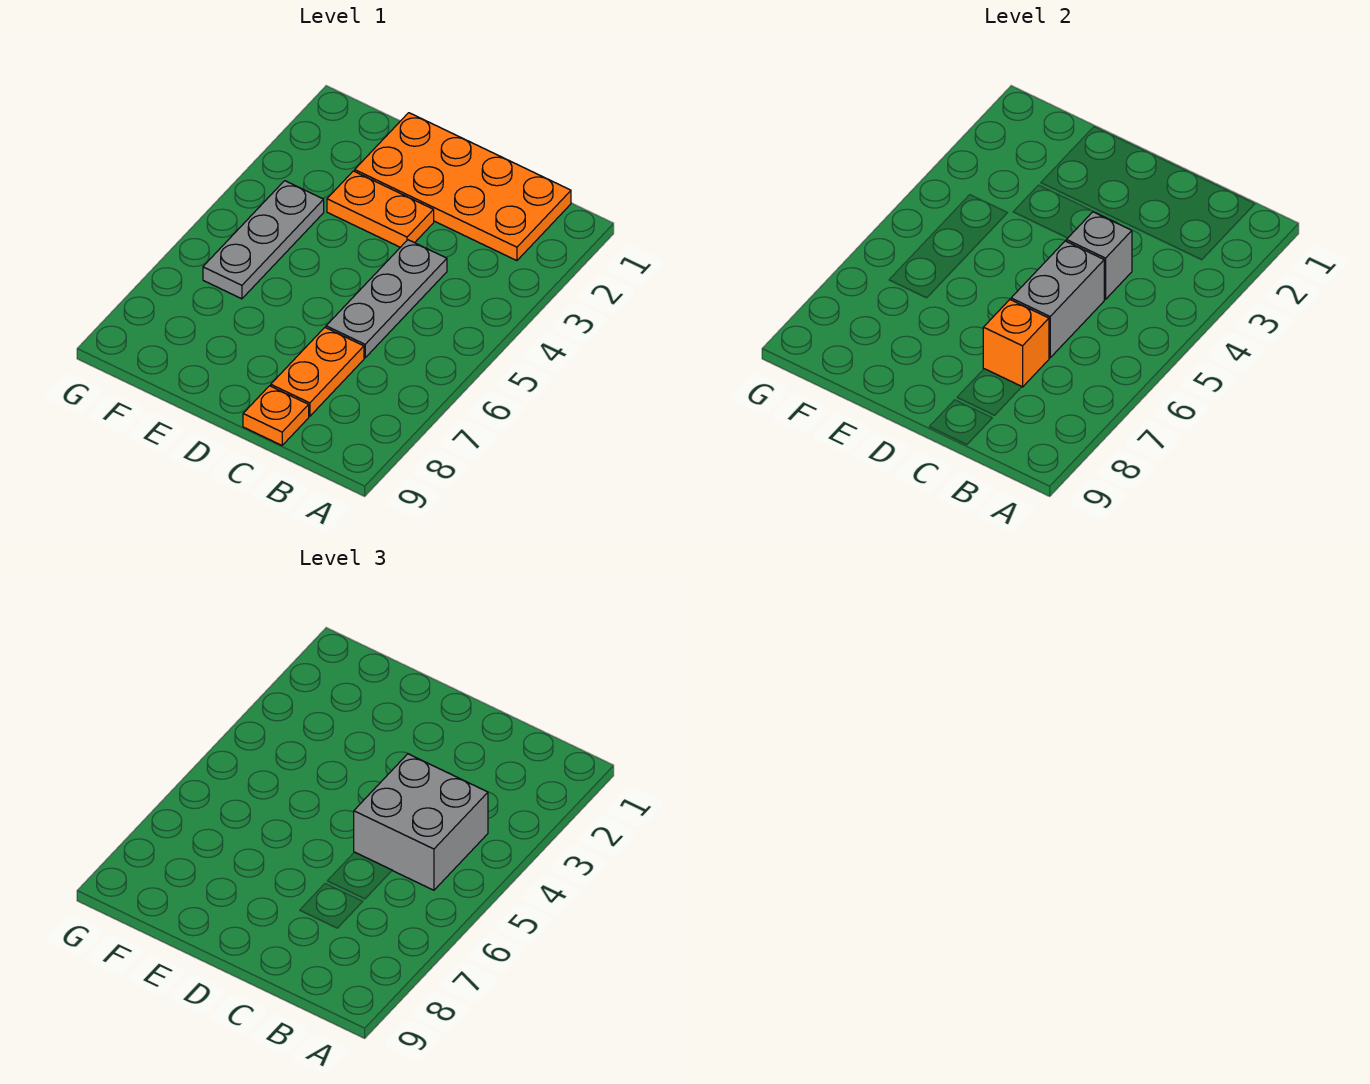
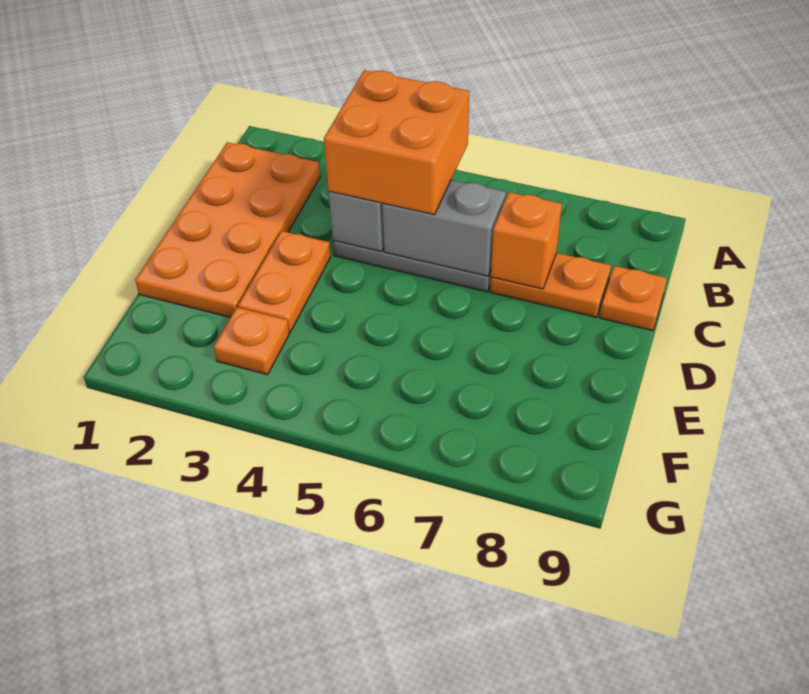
grey brick B4:C5 level 3 -> orange brick B4:C5 level 3
none -> orange plate F3 level 1
grey plate F4:F6 level 1 -> none

